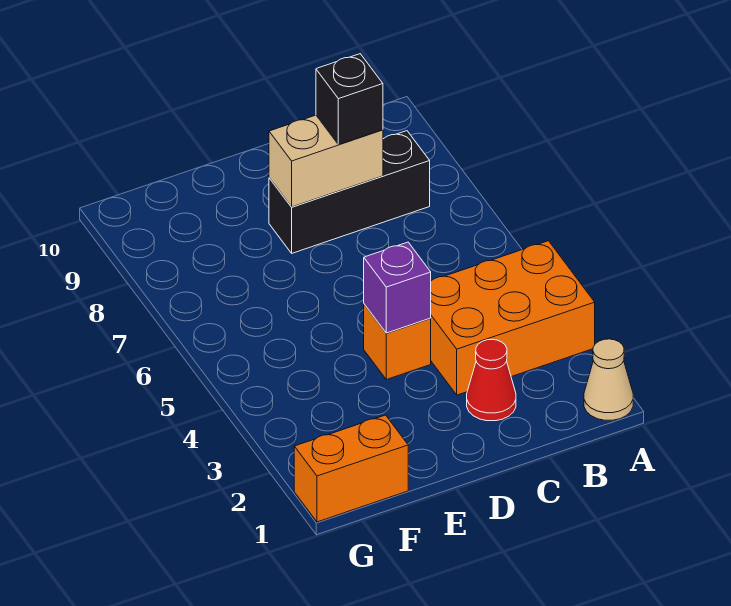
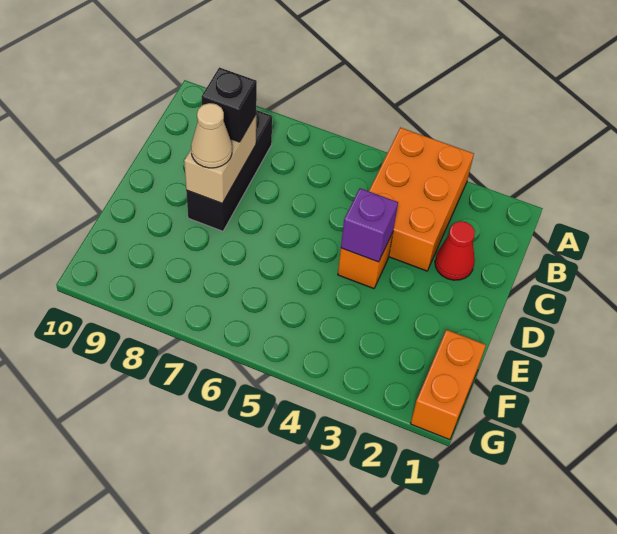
tan cone A1 level 1 -> tan cone D8 level 3

